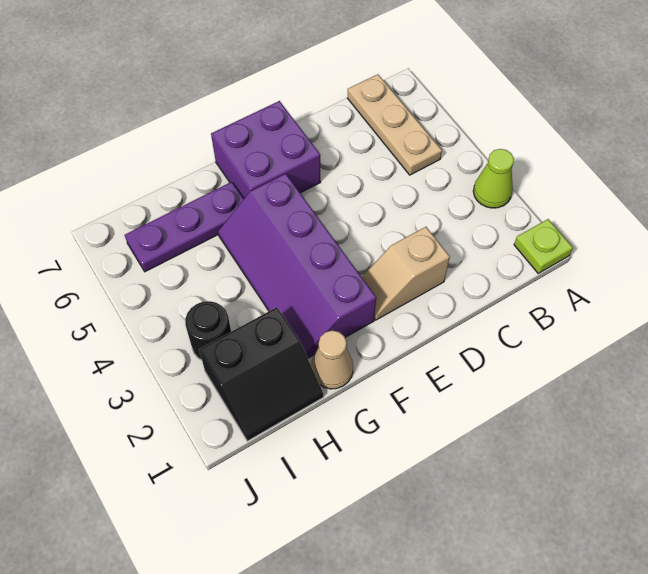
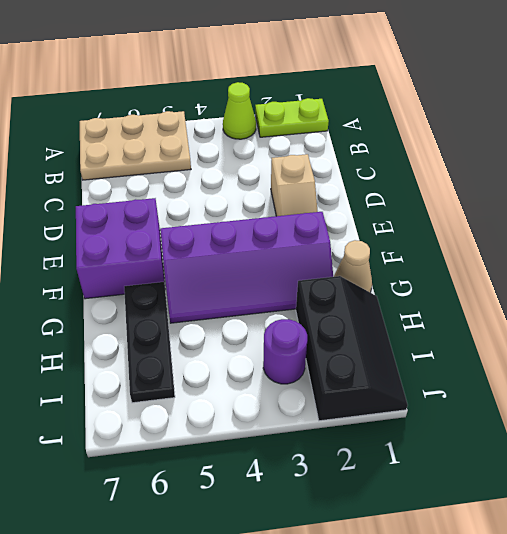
lime plate A1 level 1 -> lime plate A1:A2 level 1
tan plate B5:B7 level 1 -> tan plate A5:B7 level 1
purple plate G6:I6 level 1 -> black plate G6:I6 level 1
black slope H1:I2 level 1 top 2 -> black slope H1:J2 level 1 top 2
black round brick I3 level 1 -> purple round brick I3 level 1

